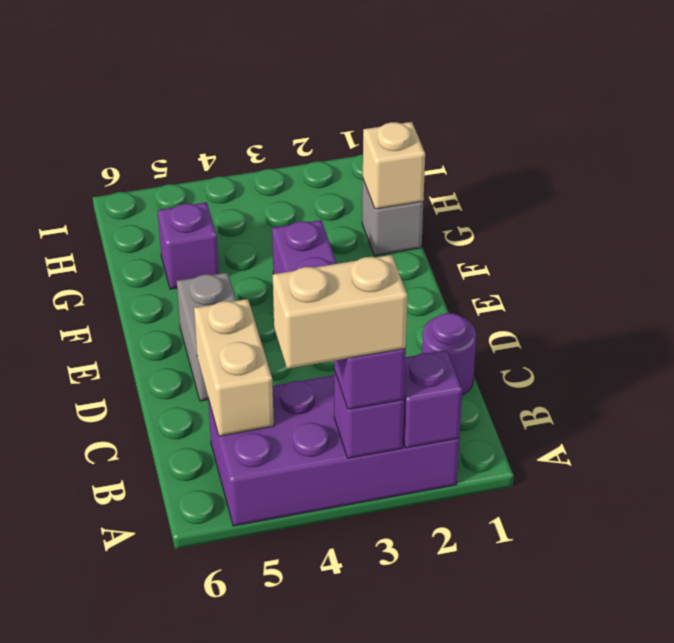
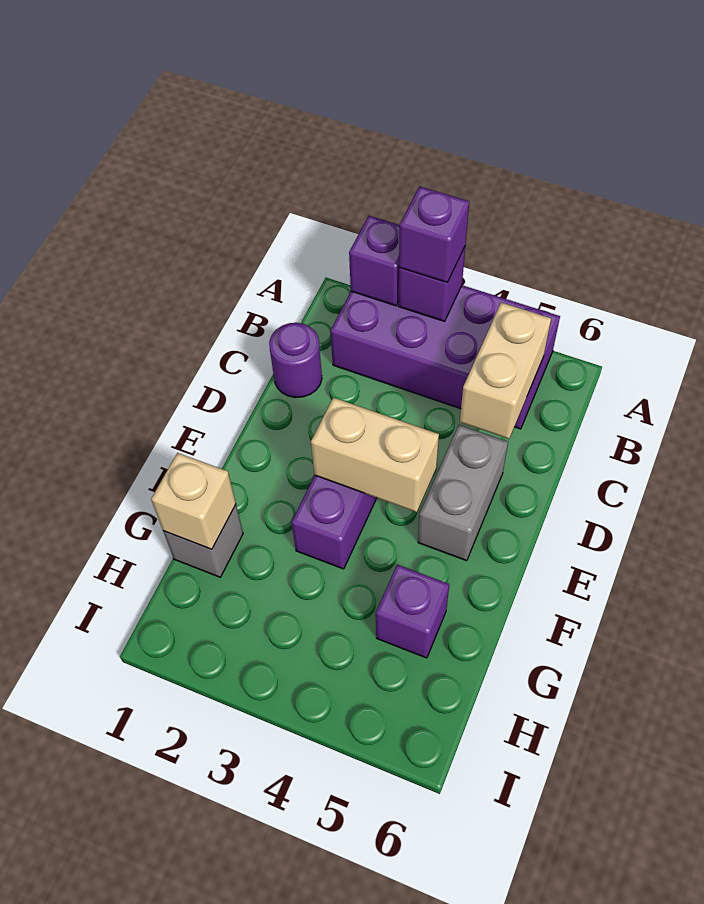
tan brick A3:A4 level 4 -> tan brick E3:E4 level 2

